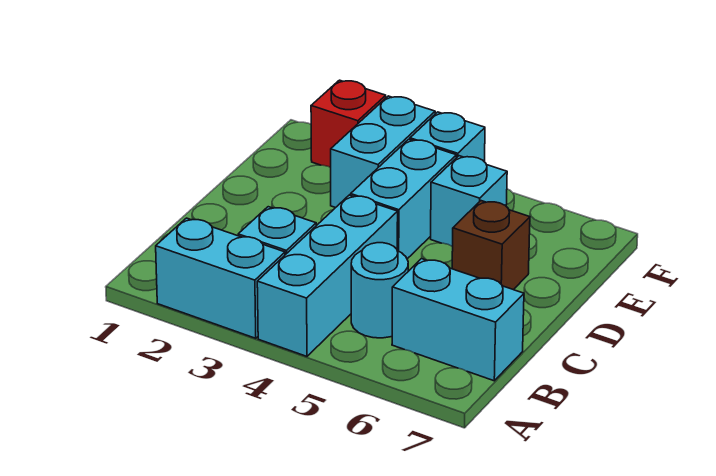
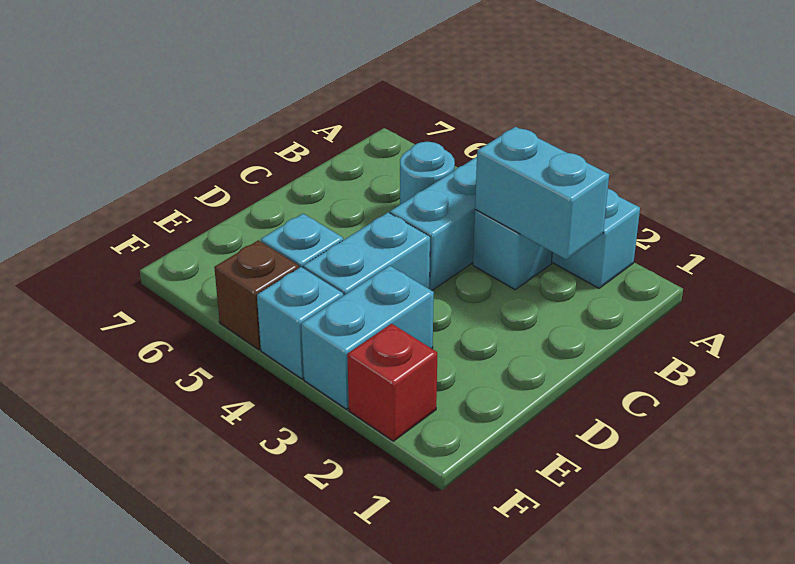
cyan brick B6:B7 level 1 -> cyan brick B2:B3 level 2
brown brick D6 level 1 -> brown brick F5 level 1

